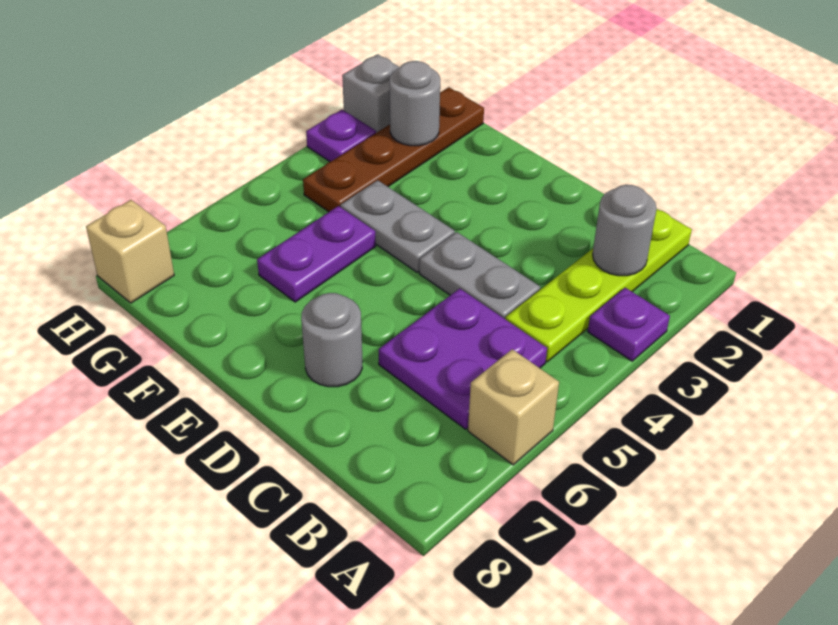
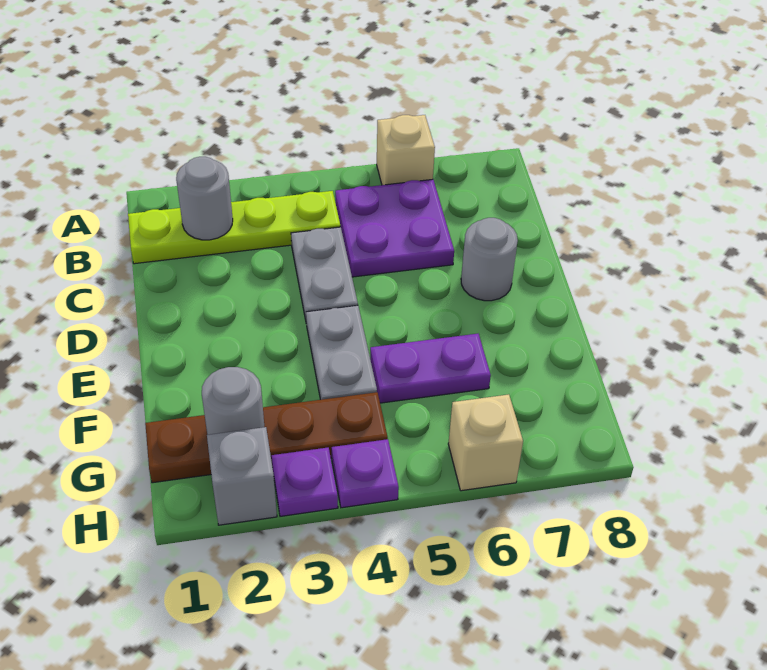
purple plate A3 level 1 -> purple plate H4 level 1
tan brick H8 level 1 -> tan brick H6 level 1

